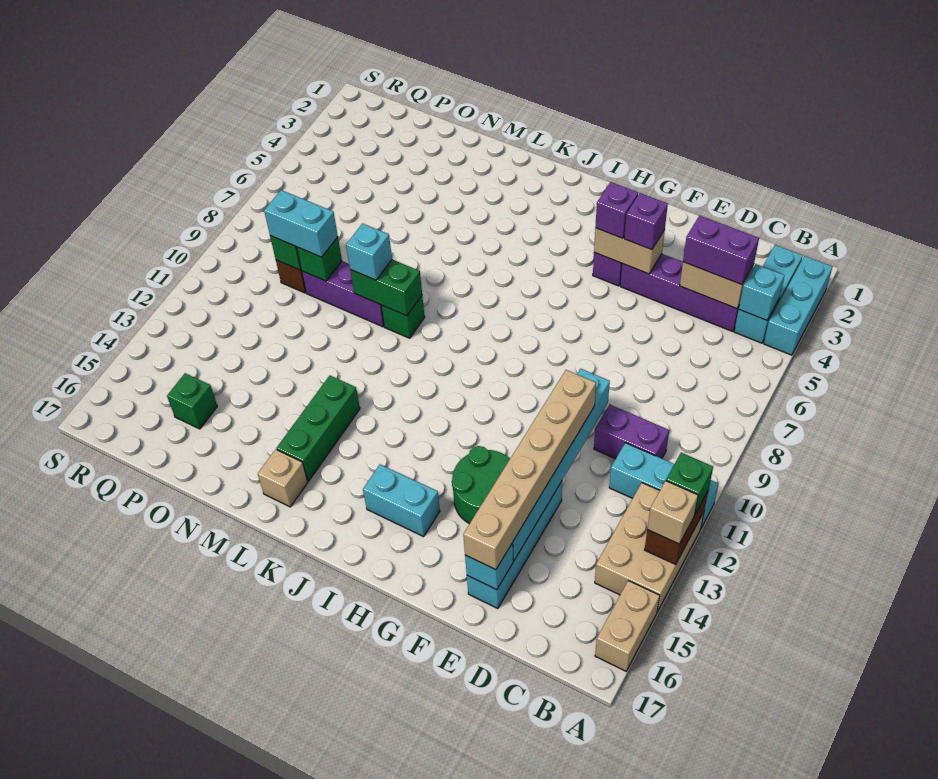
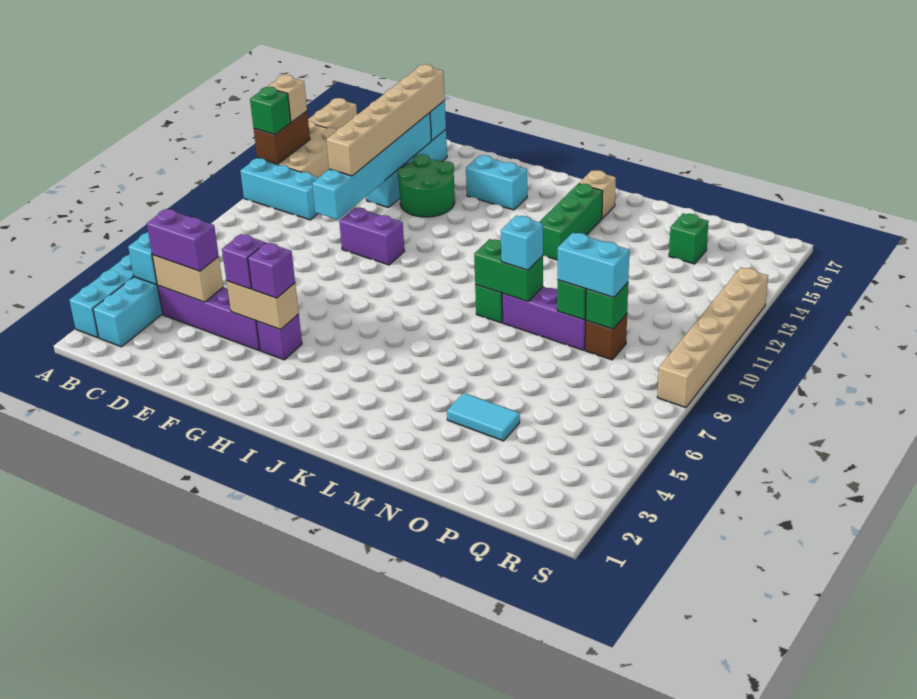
purple brick C10:D10 level 1 -> purple brick F10:G10 level 1
none -> cyan tile N4:O4 level 1
none -> tan brick S8:S13 level 1

